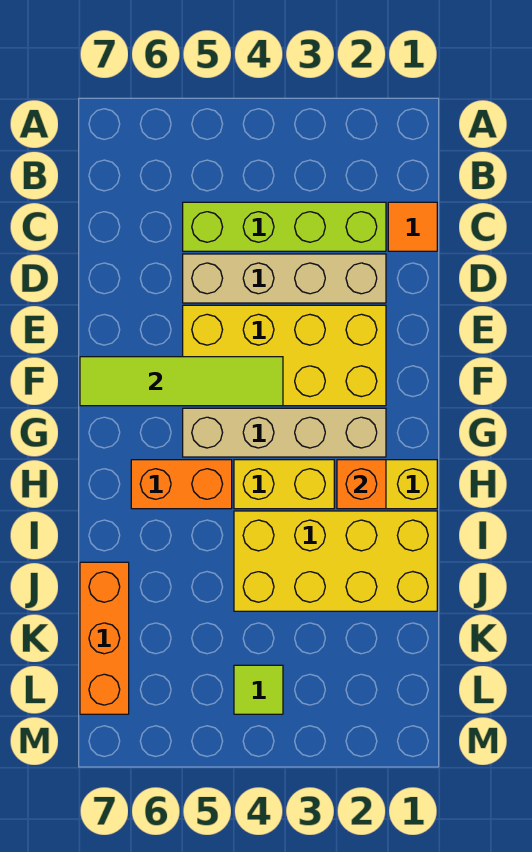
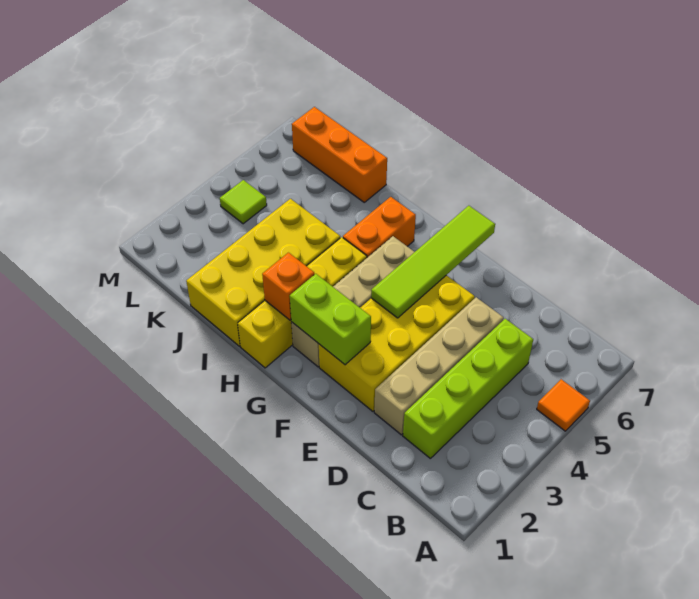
orange tile C1 level 1 -> orange tile A5 level 1
none -> lime brick F2:G2 level 2

